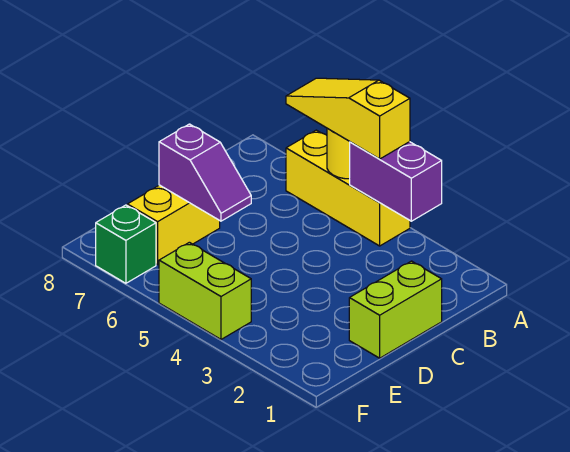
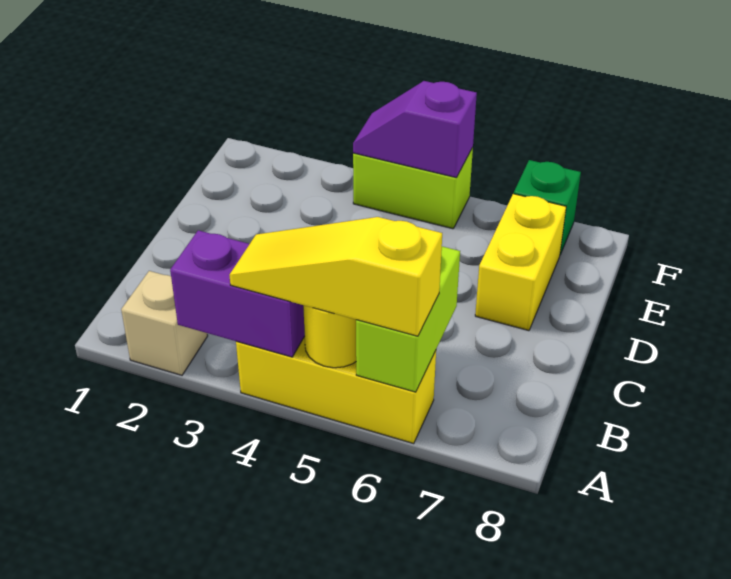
none -> tan brick A2 level 1
yellow slope A4:A6 level 3 top 4 -> yellow slope A4:A6 level 3 top 6
lime brick C1:D1 level 1 -> lime brick A6:B6 level 2
purple slope D6:D7 level 2 top 7 -> purple slope F4:F5 level 2 top 5

